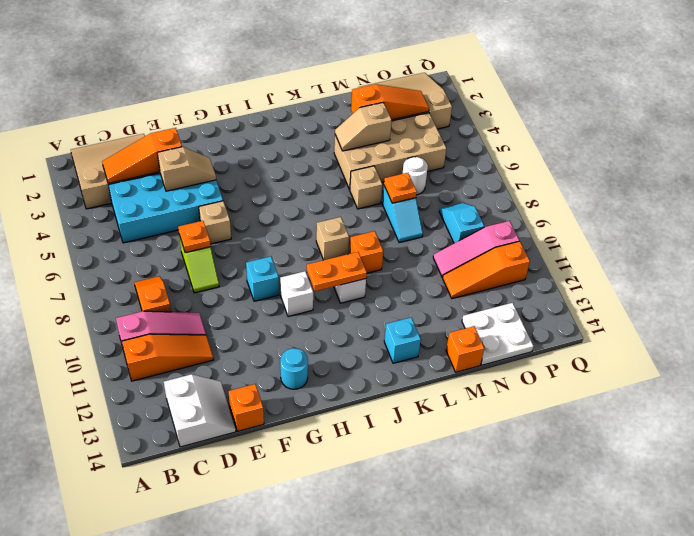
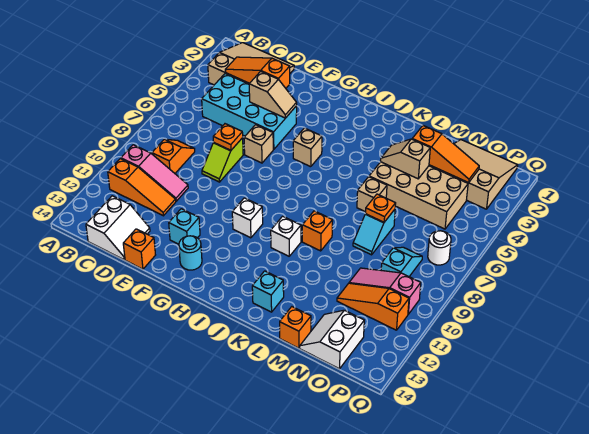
cyan brick G9 level 1 -> cyan brick F12 level 1
orange plate I10:J10 level 2 -> none
tan brick J8 level 1 -> tan brick H5 level 1
white round brick N6 level 1 -> white round brick P7 level 1
white plate N13:O14 level 1 -> white slope N13:O14 level 1 top O

